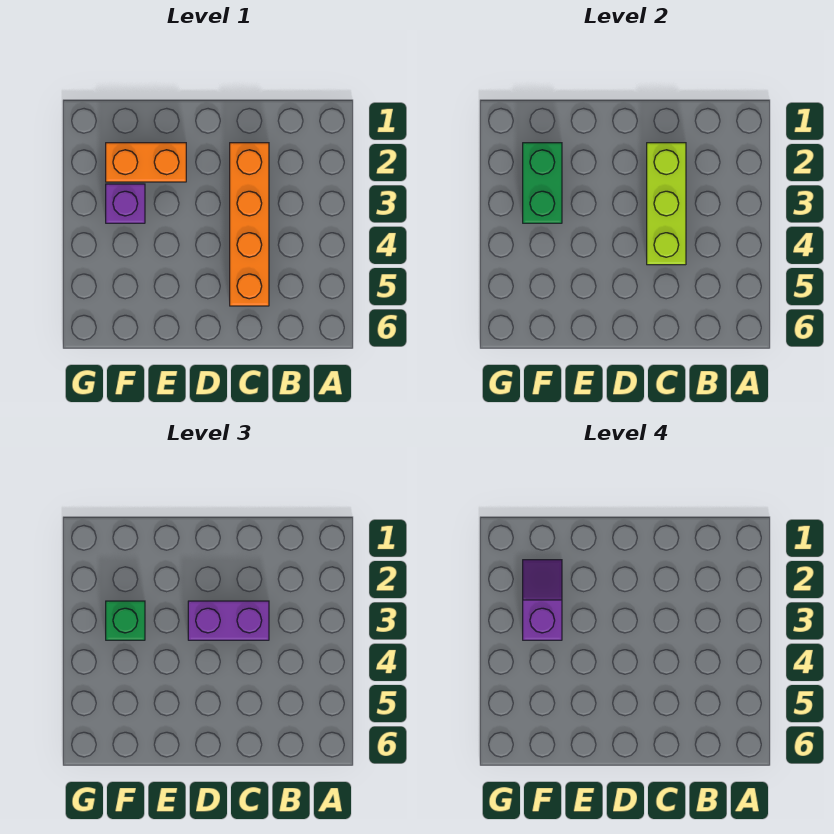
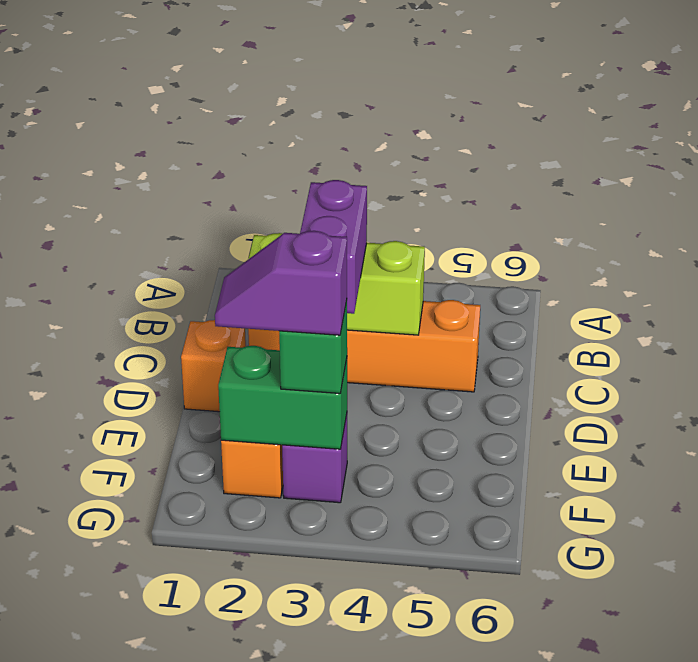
none -> orange brick D1 level 1

